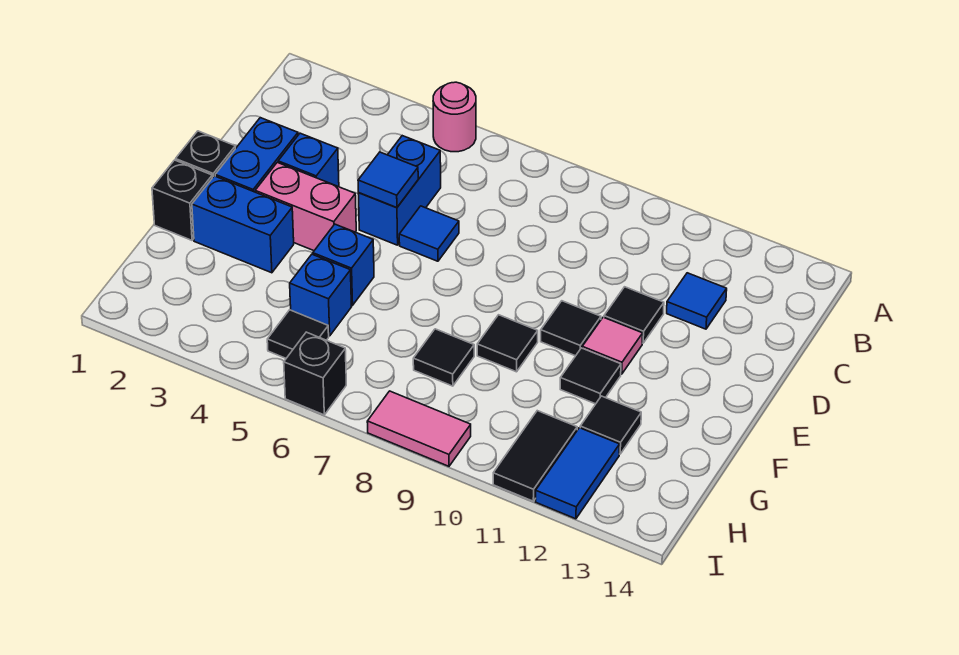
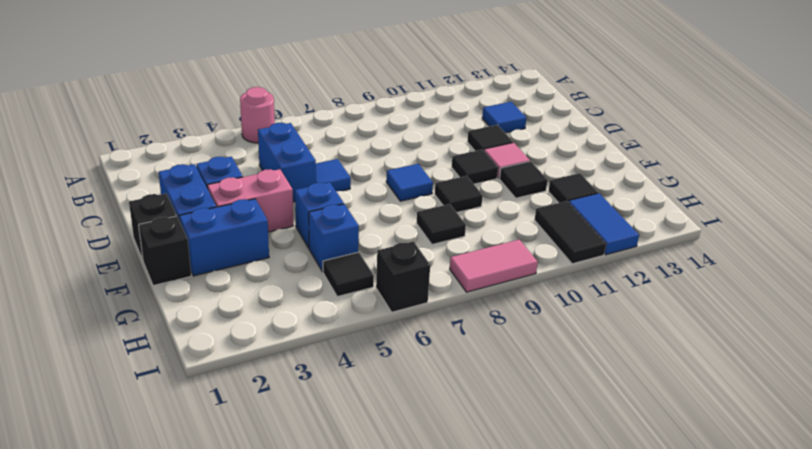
blue tile D5 level 2 -> blue tile E8 level 1

